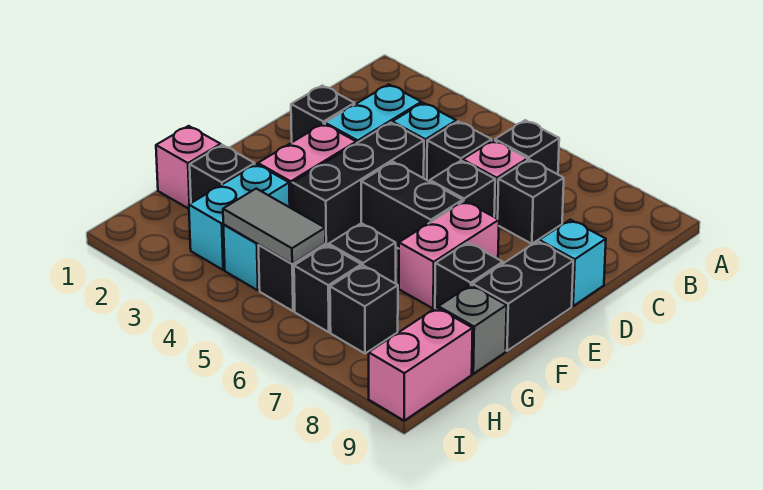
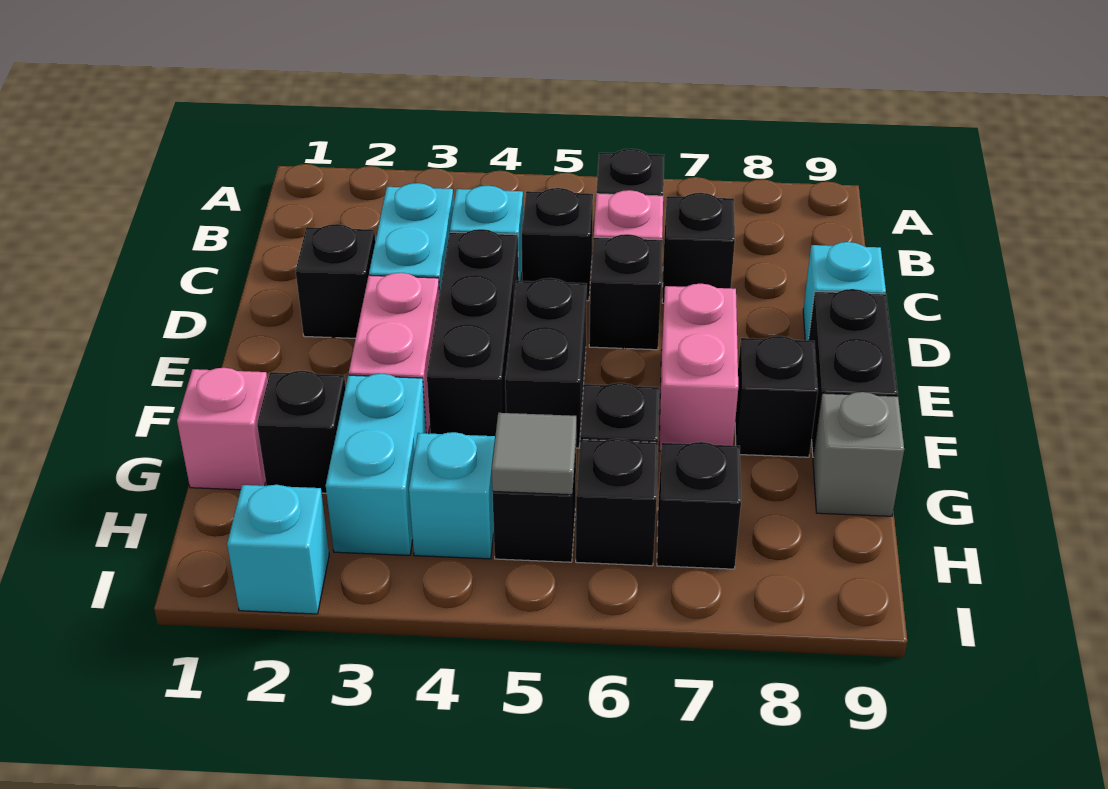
black brick E5:E6 level 1 -> black brick E5:F5 level 1
grey tile H4:H5 level 2 -> grey tile H5 level 2
pink brick H9:I9 level 1 -> none
none -> cyan brick I2 level 1

